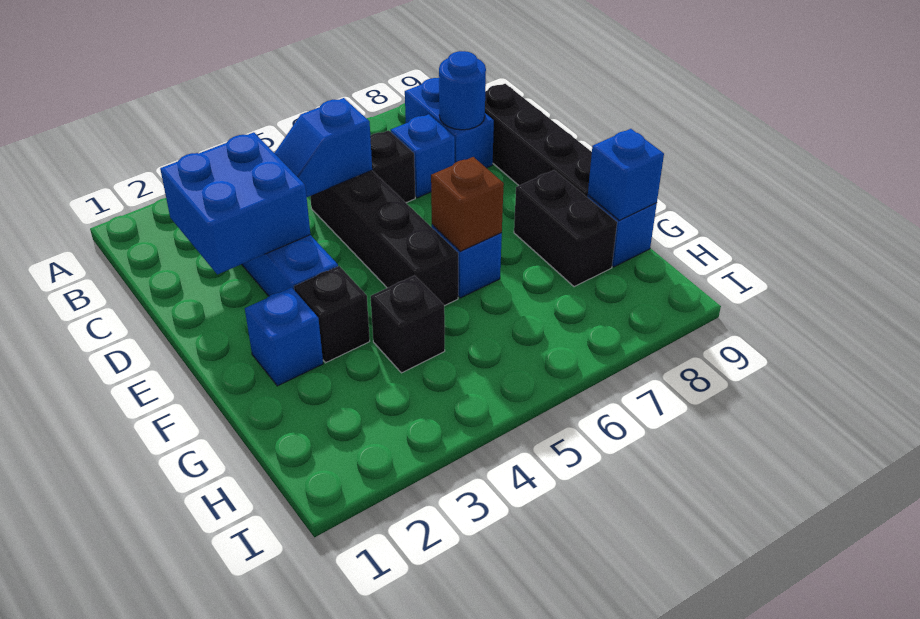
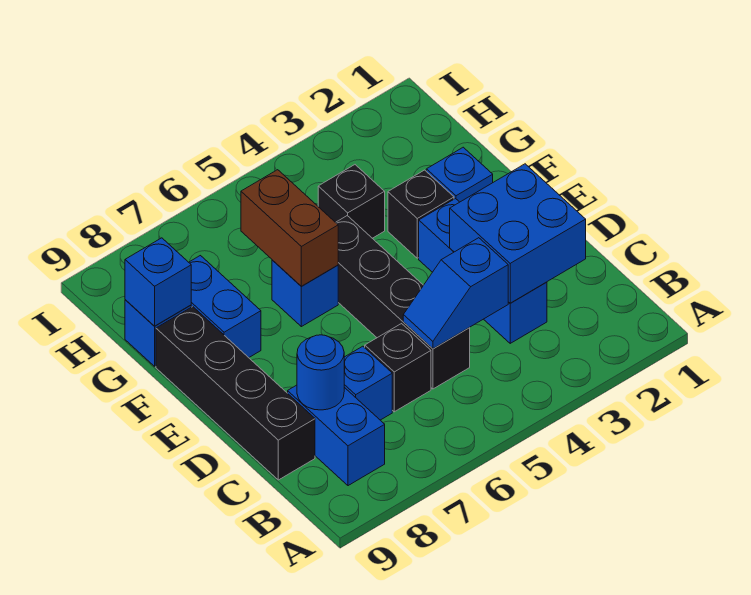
blue slope C4:C5 level 2 top 5 -> blue slope C4:C5 level 2 top 4
brown brick F6 level 2 -> brown brick F6:G6 level 2
black brick F8:G8 level 1 -> blue brick F8:G8 level 1

